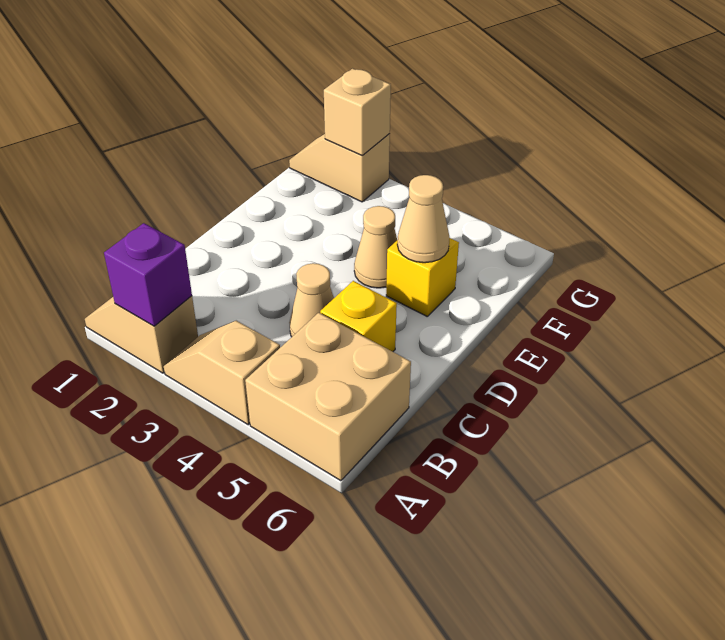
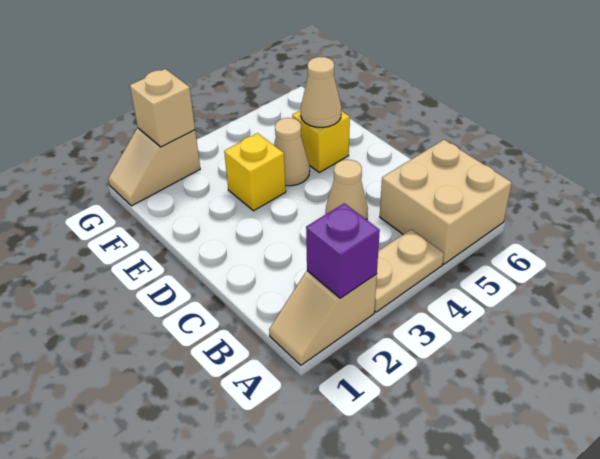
tan slope A3:A4 level 1 top 4 -> tan plate A3:A4 level 1
yellow brick C5 level 1 -> yellow brick E3 level 1

